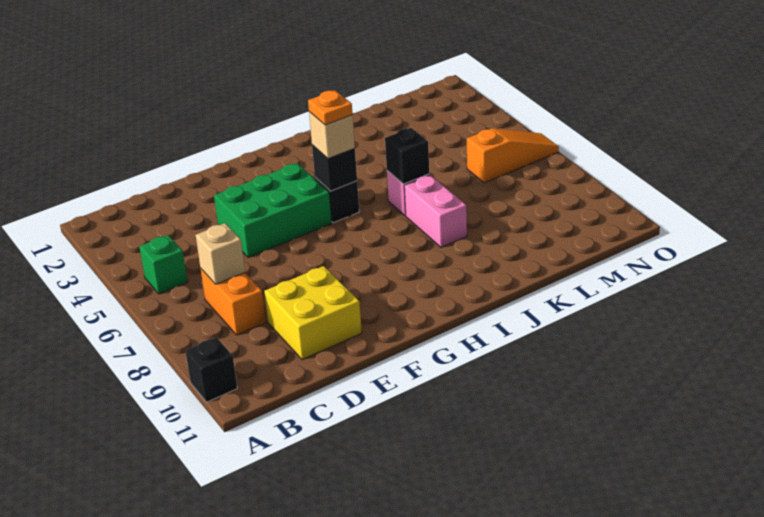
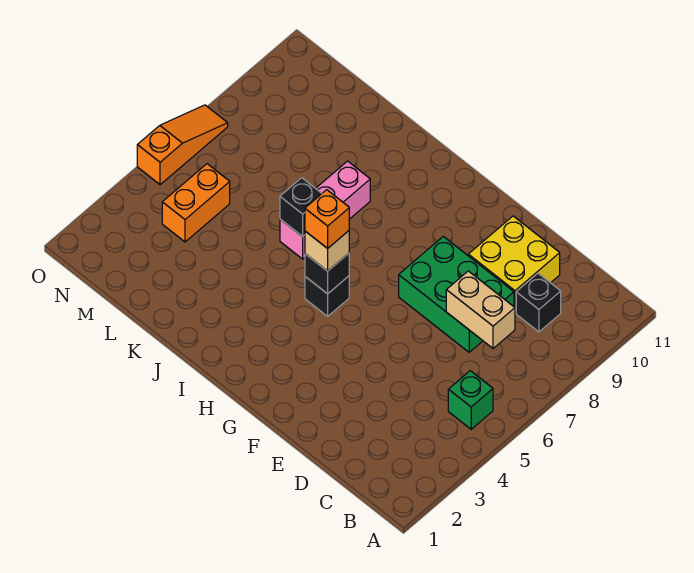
black brick A10 level 1 -> black brick C9 level 1
orange brick C7:C8 level 1 -> orange brick M4:M5 level 1
tan brick C7 level 2 -> tan brick C7:D7 level 2
green brick E4:G5 level 1 -> green brick D7:F8 level 1
orange plate H5 level 4 -> orange brick H5 level 4
orange slope M6:O6 level 1 top M -> orange slope O5:O7 level 1 top 5

